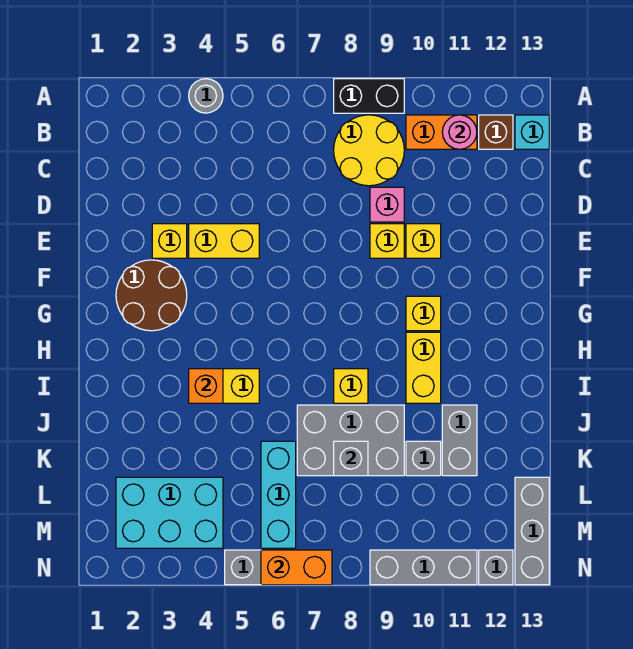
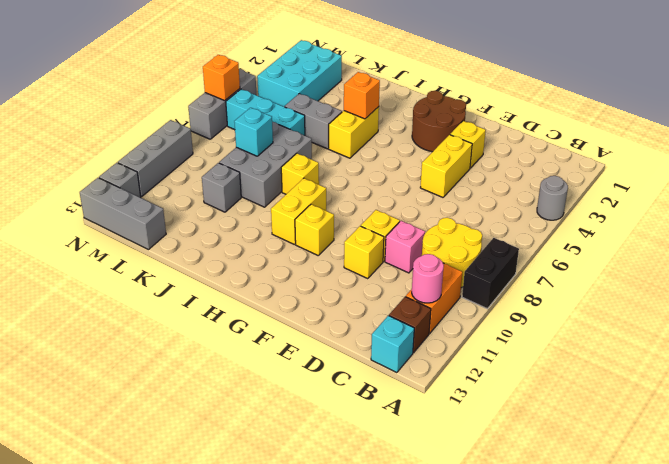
yellow brick H10:I10 level 1 -> yellow brick H9:H10 level 1
grey brick J11:K11 level 1 -> grey brick J5:K5 level 1
grey brick K8 level 2 -> cyan brick K8 level 2
orange brick N6:N7 level 2 -> orange brick N6 level 2

